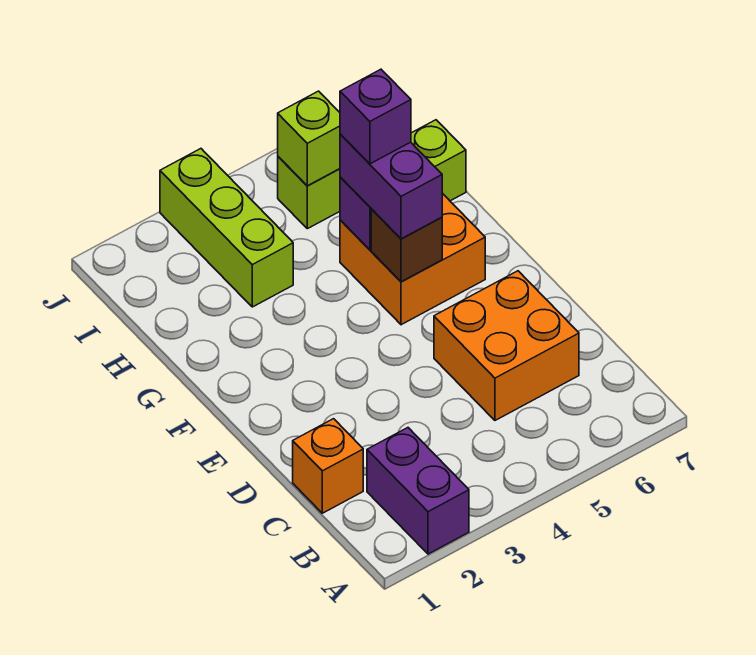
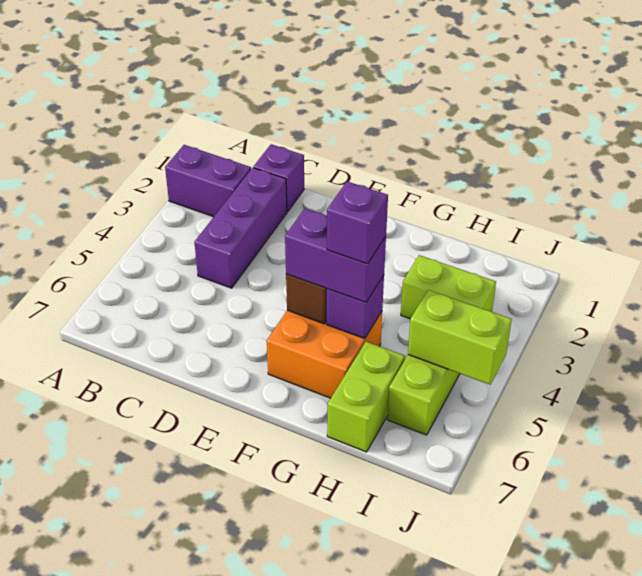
orange brick C1 level 1 -> purple brick C1 level 1
none -> purple brick C2:C4 level 1
orange brick C5:D6 level 1 -> none
lime brick H3:J3 level 1 -> lime brick H3:I3 level 1
lime brick I5 level 2 -> lime brick I5:J5 level 2

